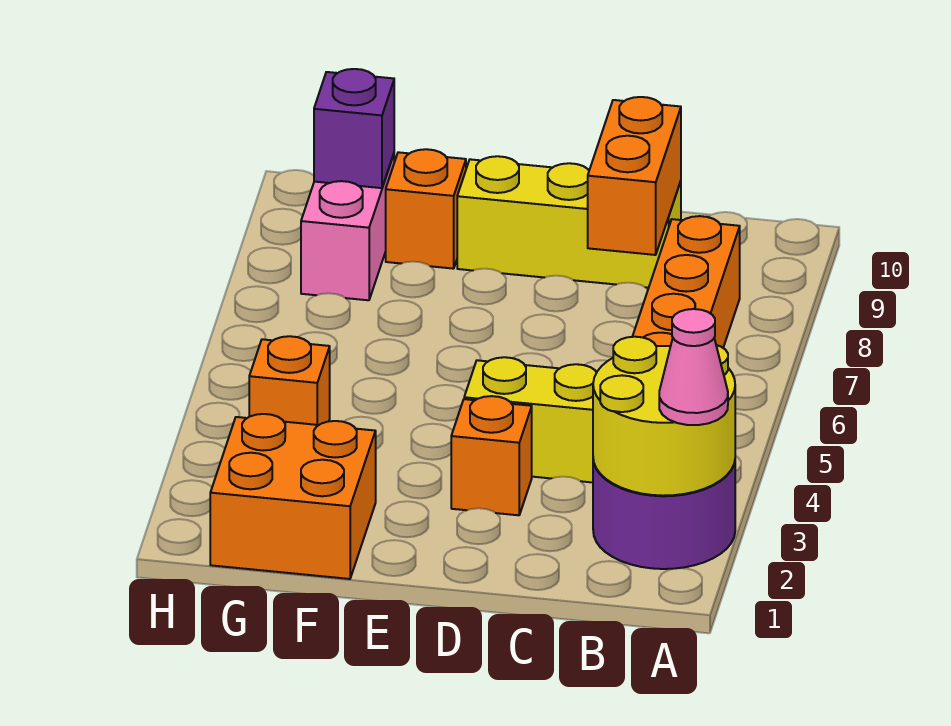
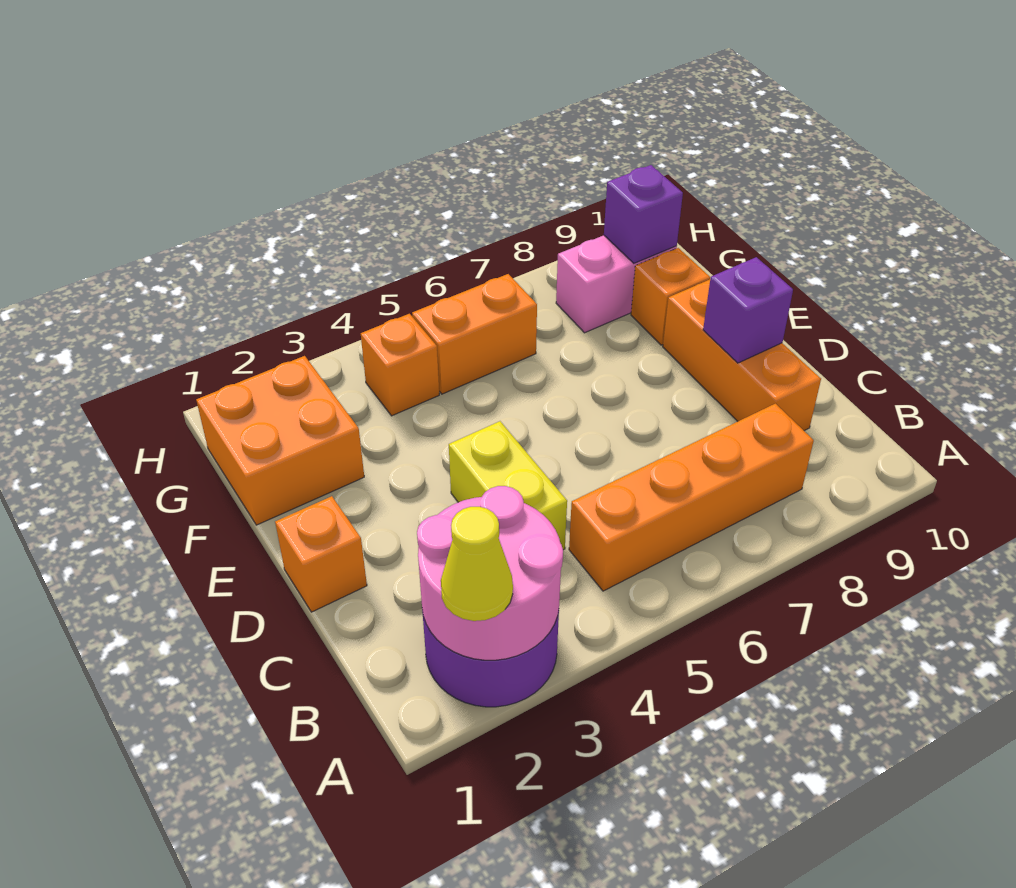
yellow round brick A2:B3 level 2 -> pink round brick A2:B3 level 2
pink cone A2 level 3 -> yellow cone A2 level 3
orange brick C8:C9 level 2 -> orange brick G5:G6 level 1
yellow brick C9:E9 level 1 -> orange brick C9:E9 level 1
orange brick D3 level 1 -> orange brick D1 level 1
none -> purple brick D9 level 2

